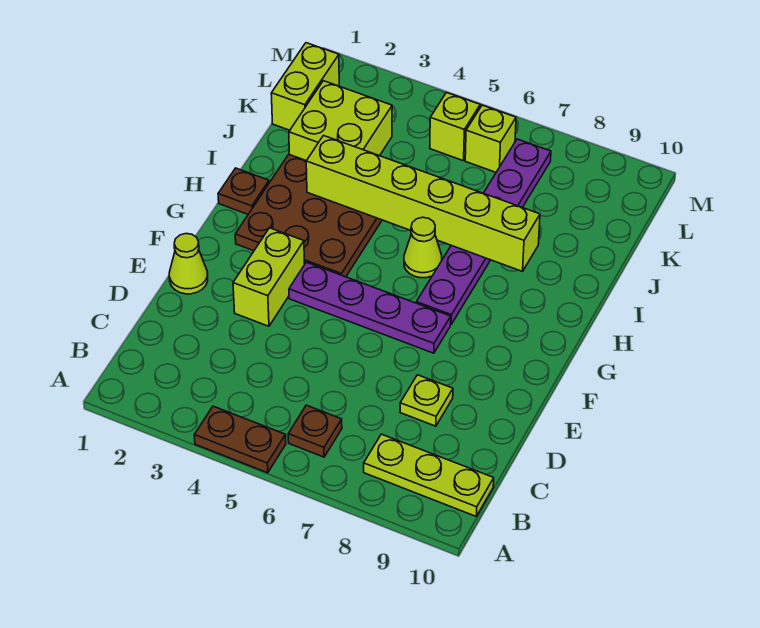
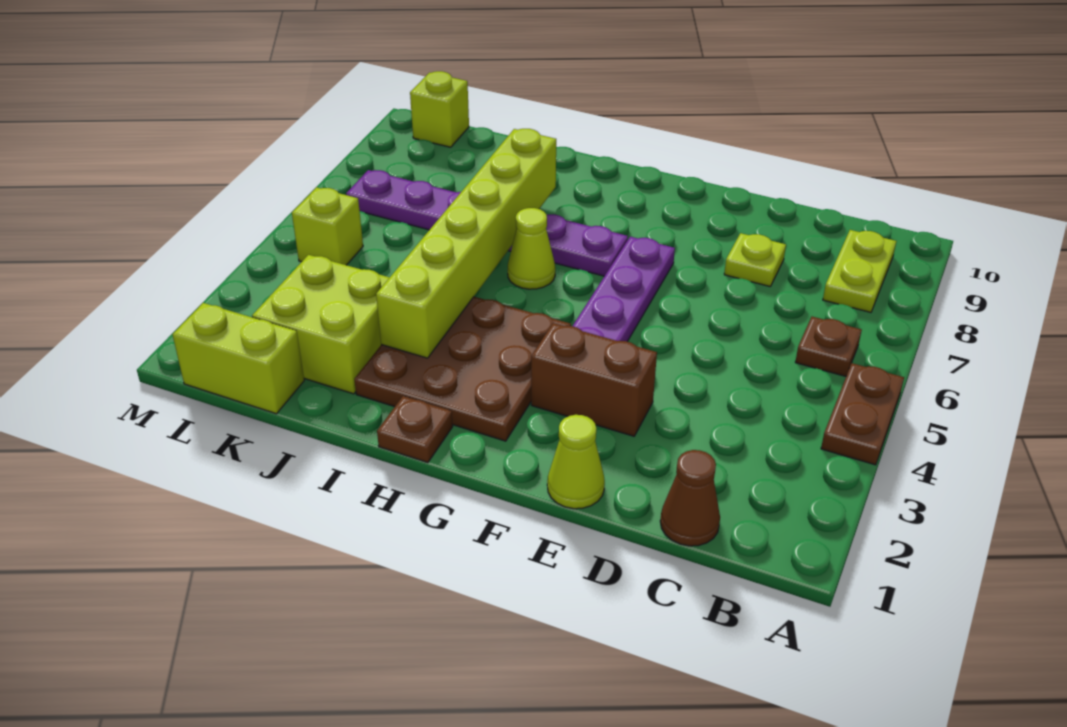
lime plate B8:B10 level 1 -> lime plate B8:B9 level 1
none -> brown cone C1 level 1
lime brick E3:F3 level 1 -> brown brick E3:F3 level 1
lime brick L6 level 1 -> lime brick L10 level 1

